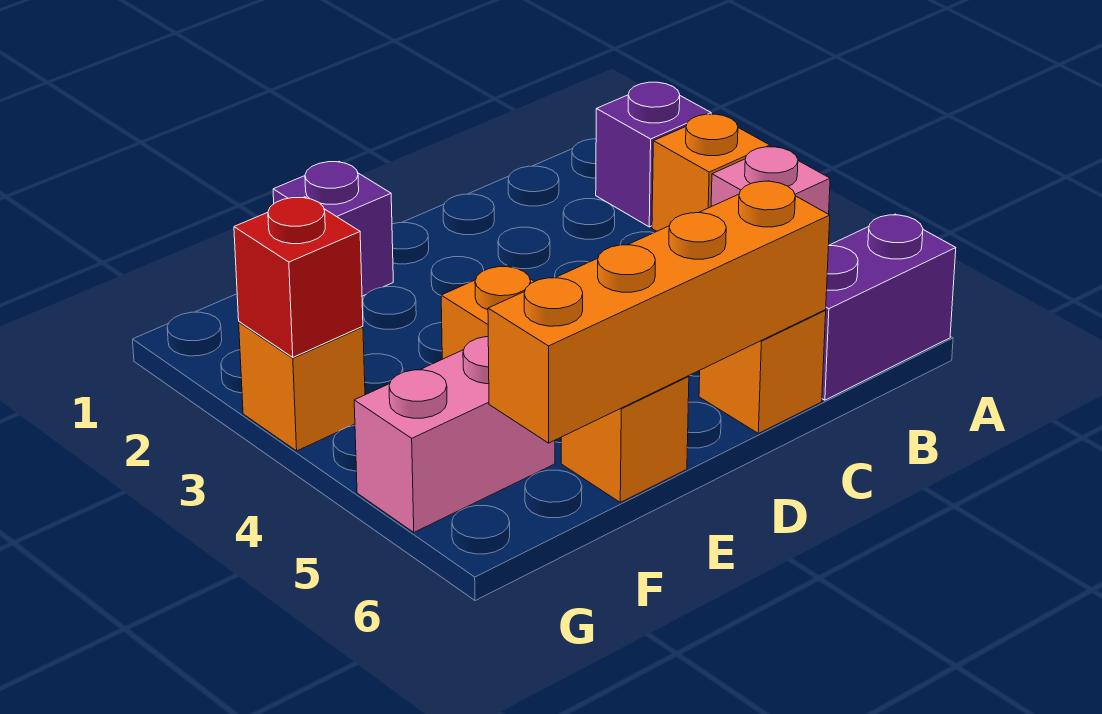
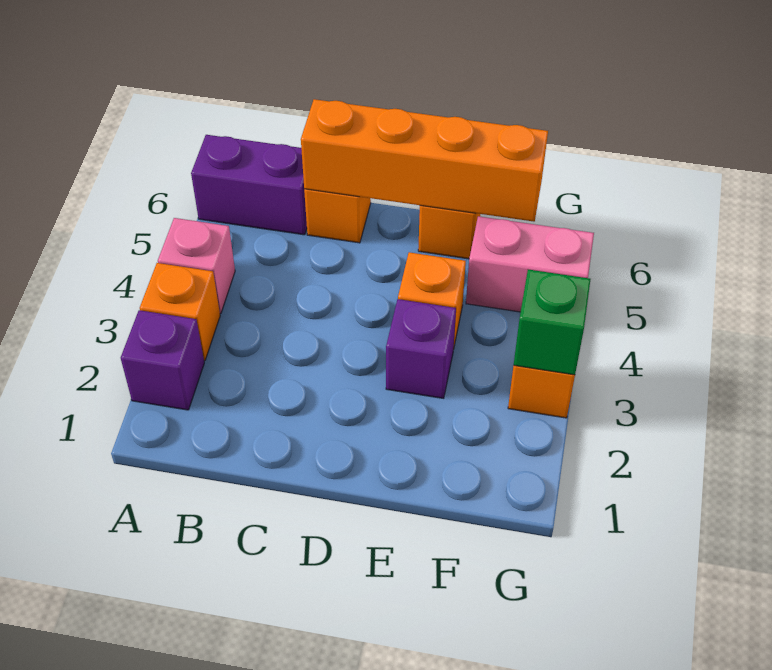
purple brick E1 level 1 -> purple brick E3 level 1
red brick G3 level 2 -> green brick G3 level 2

